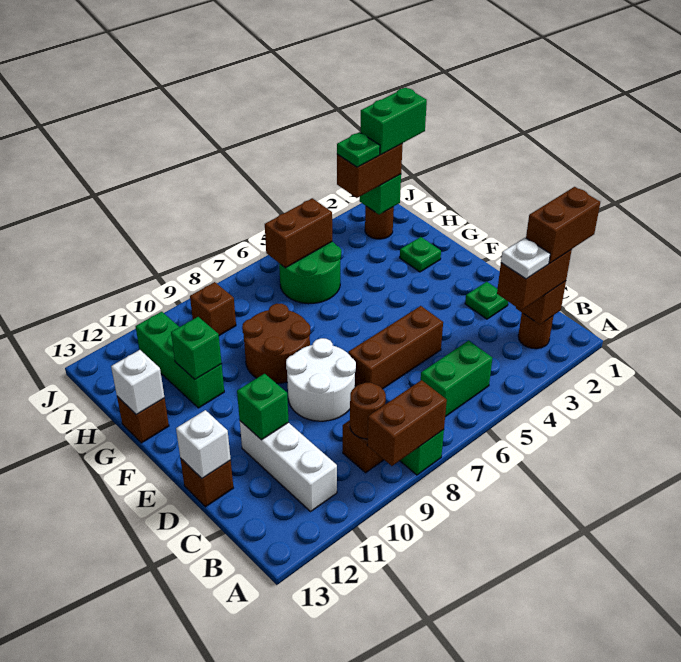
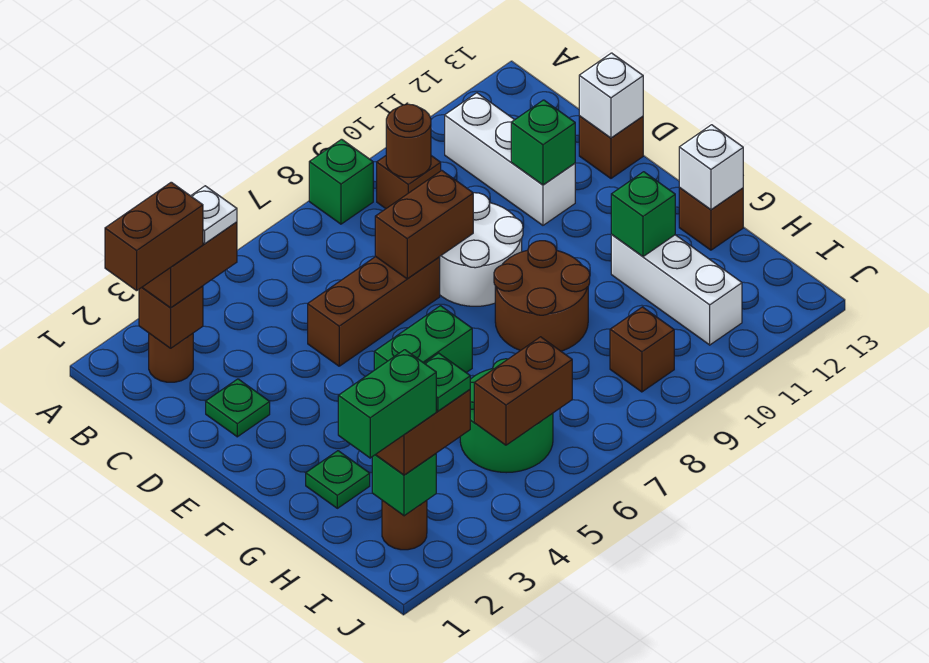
brown brick A8:A9 level 2 -> brown brick D7:D8 level 2
green brick B5:B6 level 1 -> green brick F5:F6 level 1
green brick G11:I11 level 1 -> white brick G11:I11 level 1

